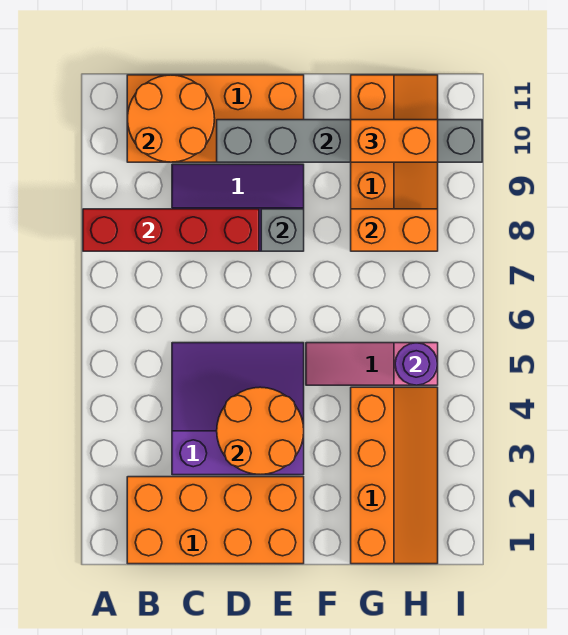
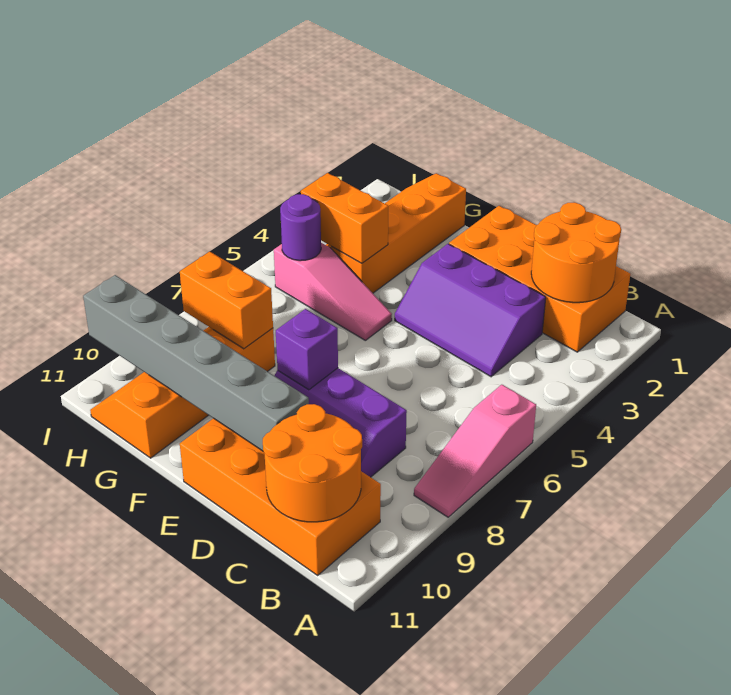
none -> pink slope A6:A8 level 1 top 6
red brick A8:D8 level 2 -> none
purple slope C3:E5 level 1 top 3 -> purple slope C3:E4 level 1 top 3
orange round brick D3:E4 level 2 -> orange round brick B1:C2 level 2
grey brick E8 level 2 -> purple brick E8 level 2
orange brick G10:H10 level 3 -> orange brick G4:H4 level 2

